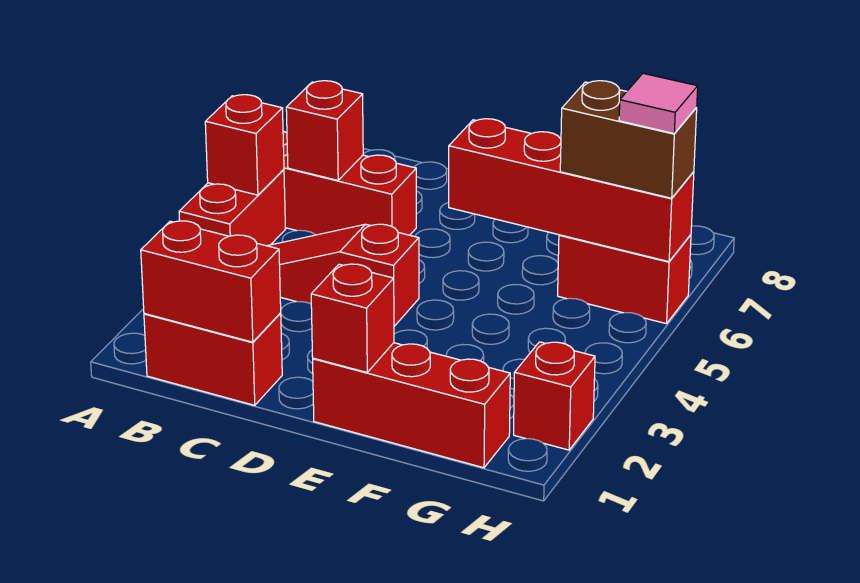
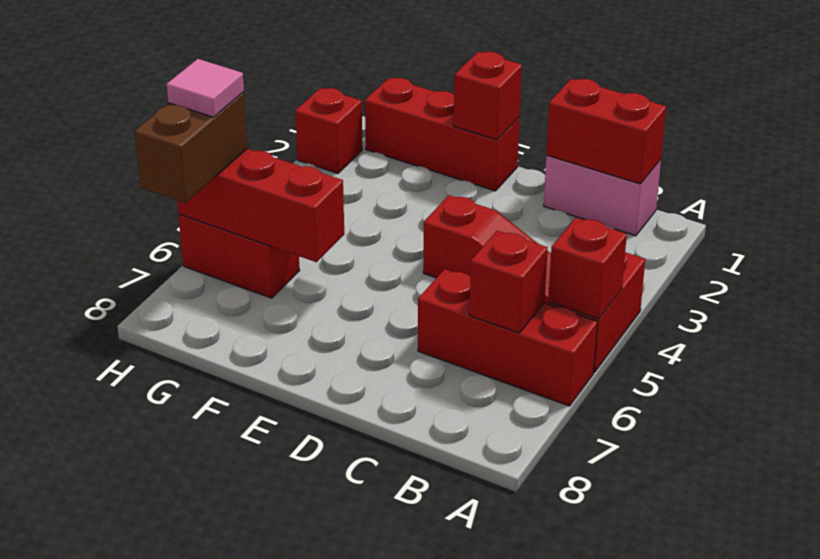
red brick B1:C1 level 1 -> pink brick B1:C1 level 1
red brick E6:H6 level 2 -> red brick F6:H6 level 2
brown brick G6:H6 level 3 -> brown brick H6:H7 level 3

